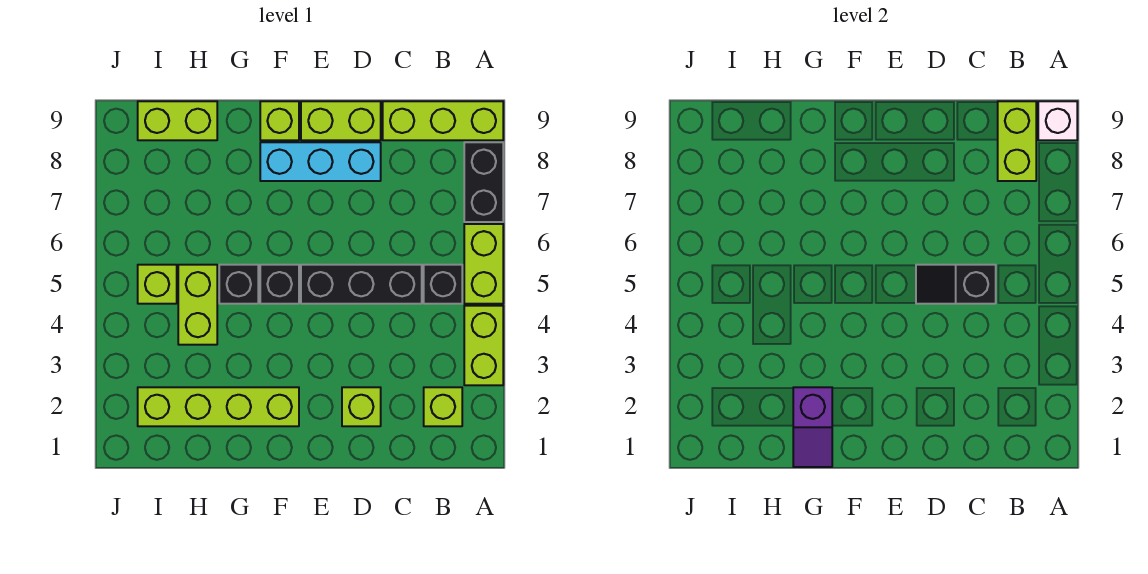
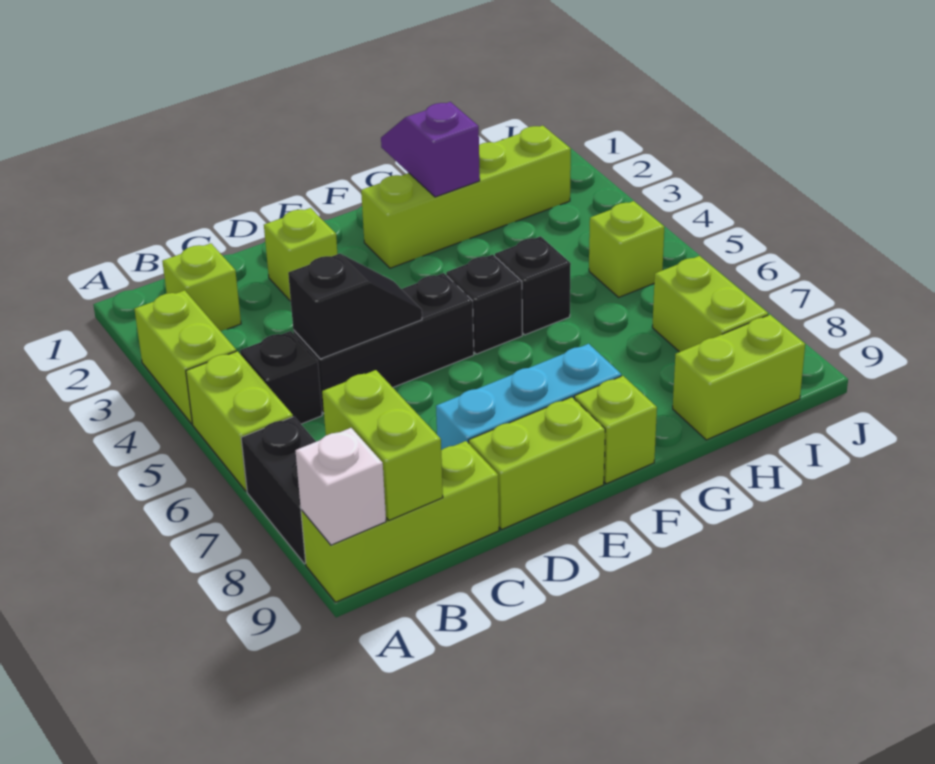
lime brick H4:H5 level 1 -> lime brick I7:I8 level 1

